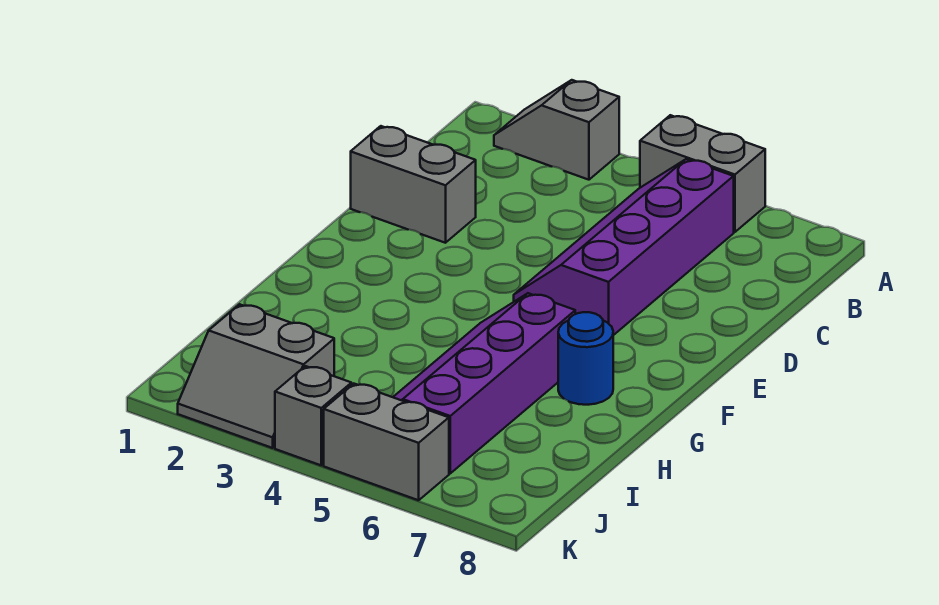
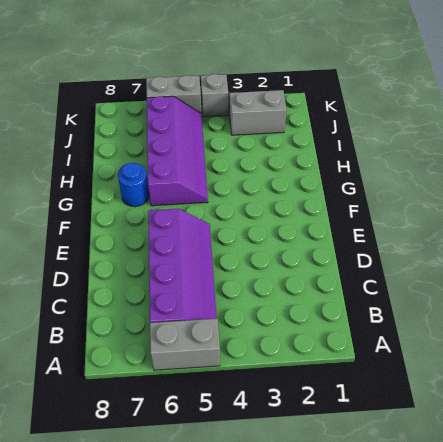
grey slope A2:A3 level 1 top 3 -> none
grey brick D1:D2 level 1 -> none

